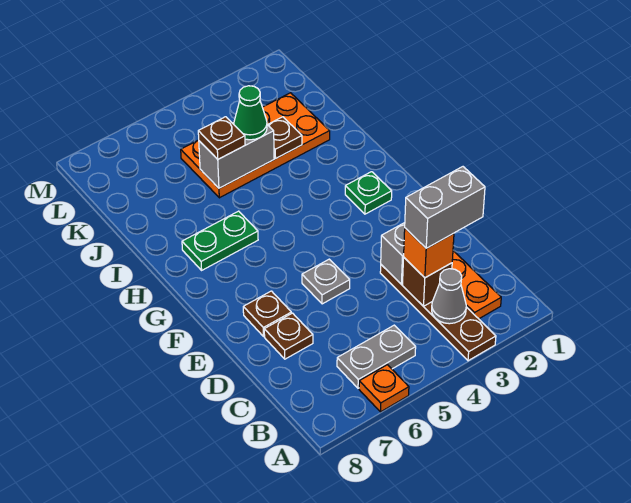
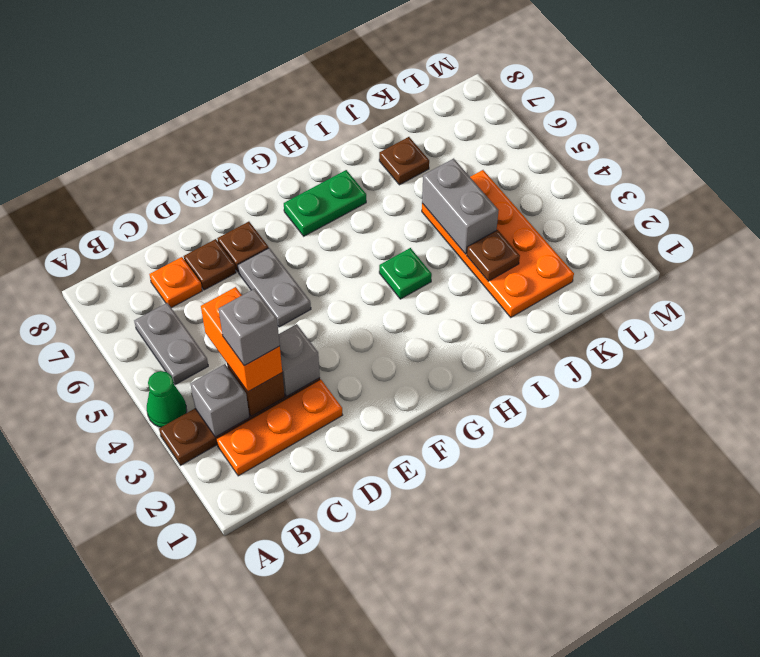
orange plate A6 level 1 -> orange plate C7 level 1
grey cone B3 level 2 -> grey brick B3 level 2
grey brick C2:C3 level 4 -> grey brick C3 level 4
orange brick C3 level 3 -> orange brick C3:C4 level 3
grey plate E5 level 1 -> grey plate E5:E6 level 1
green plate G2 level 1 -> green plate H4 level 1
green plate H6:H7 level 1 -> green plate G7:H7 level 1
green cone J4 level 3 -> green cone A4 level 1
brown plate J5 level 3 -> brown plate J7 level 1

